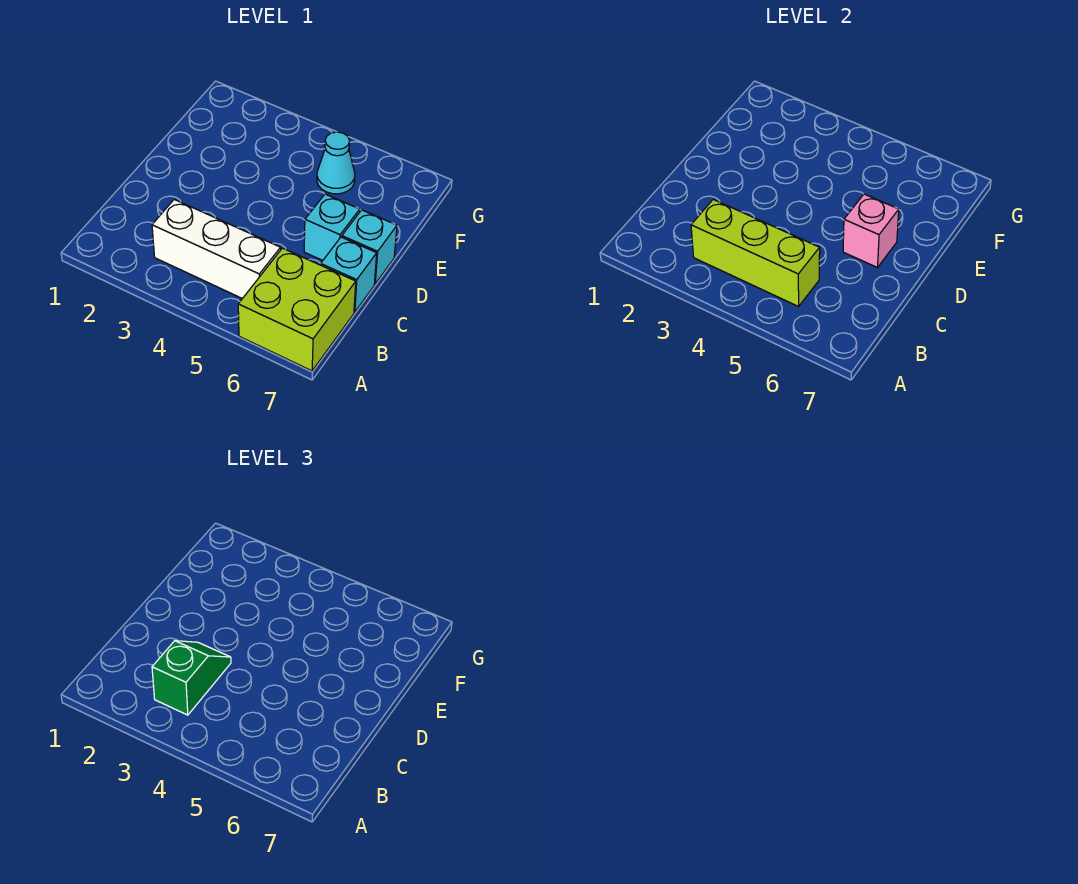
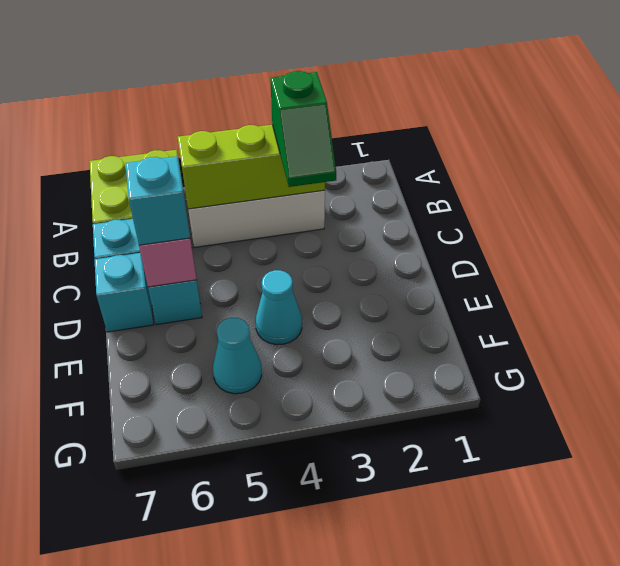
none -> cyan brick D6 level 3
none -> cyan cone E4 level 1

